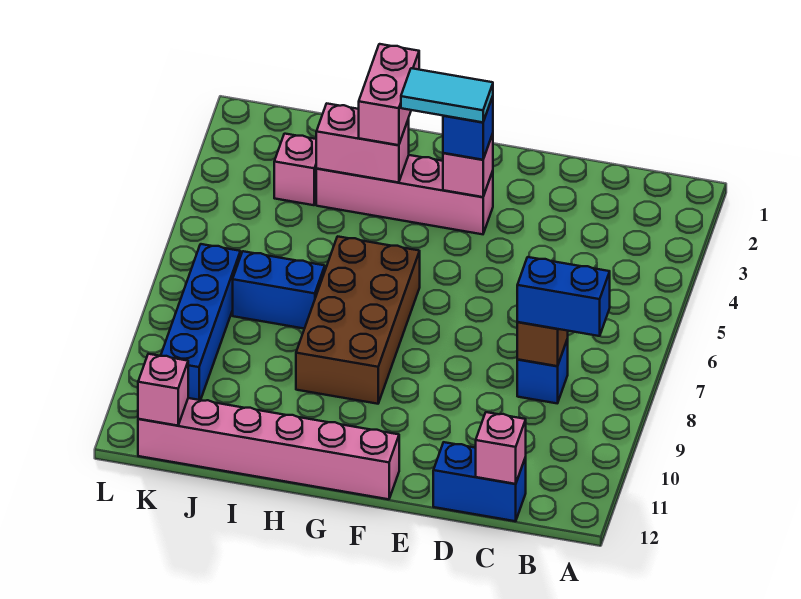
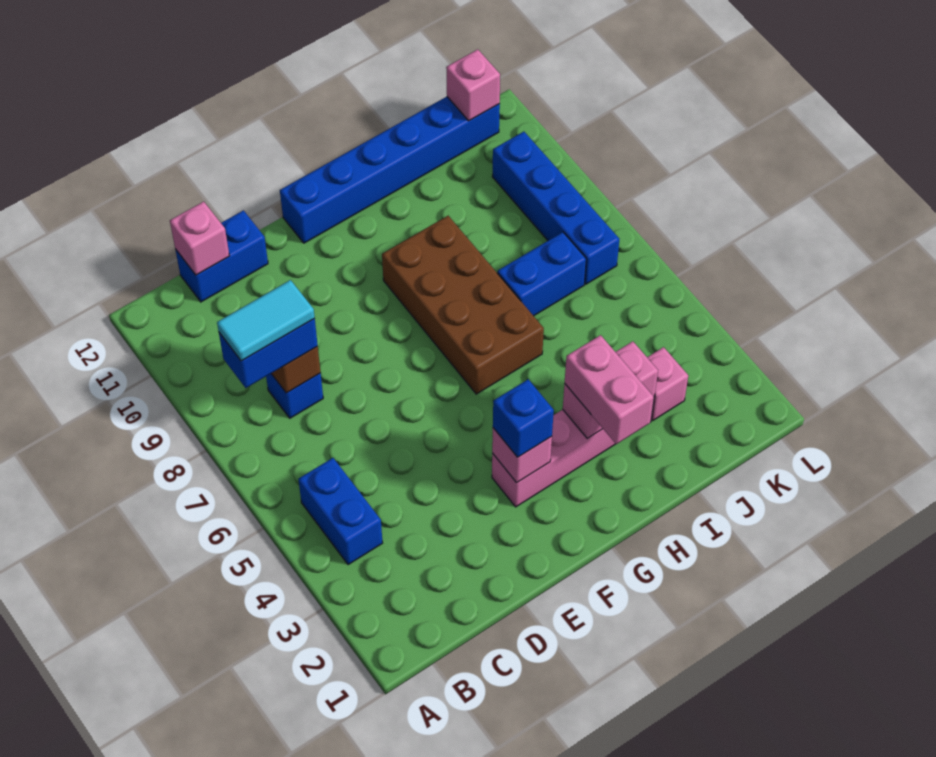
none -> blue brick B4:B5 level 1
cyan tile F3:G3 level 4 -> cyan tile B8:C8 level 4
pink brick F12:K12 level 1 -> blue brick F12:K12 level 1

